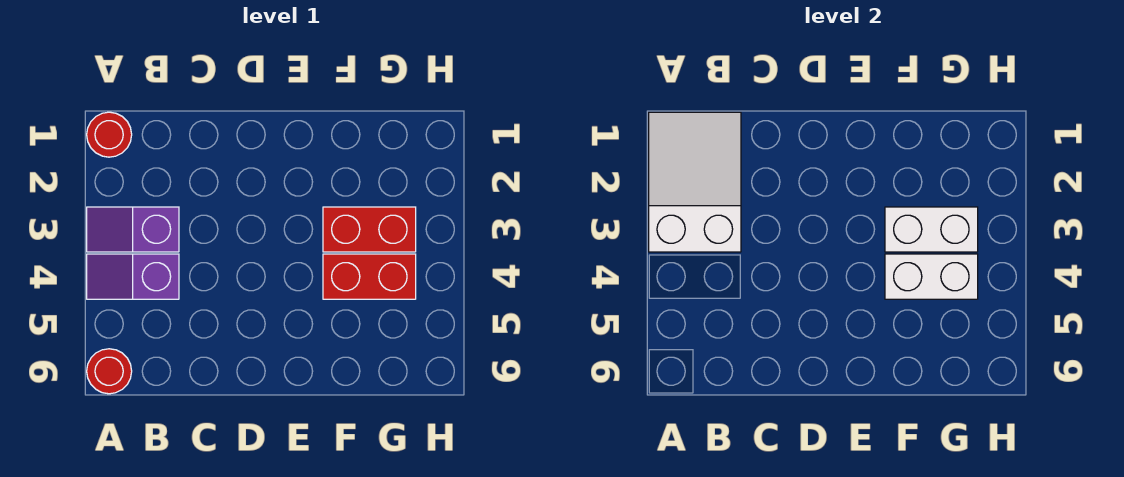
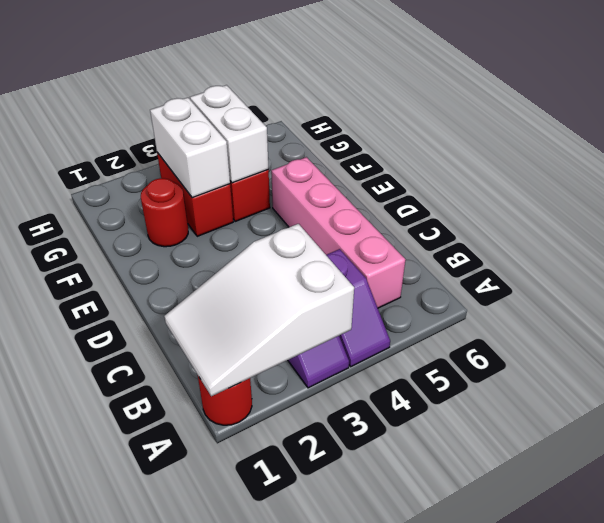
red round brick A6 level 1 -> red round brick F2 level 1
none -> pink brick B5:E5 level 1

